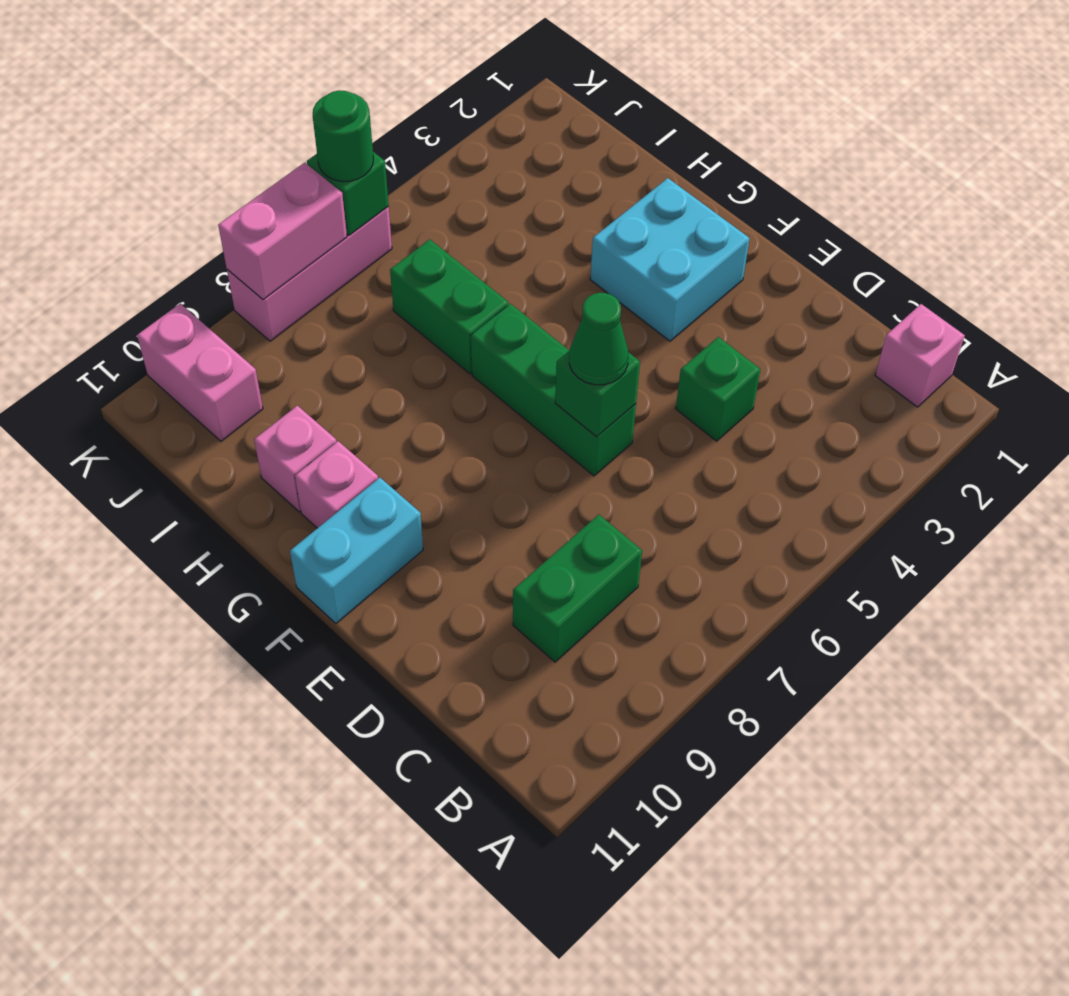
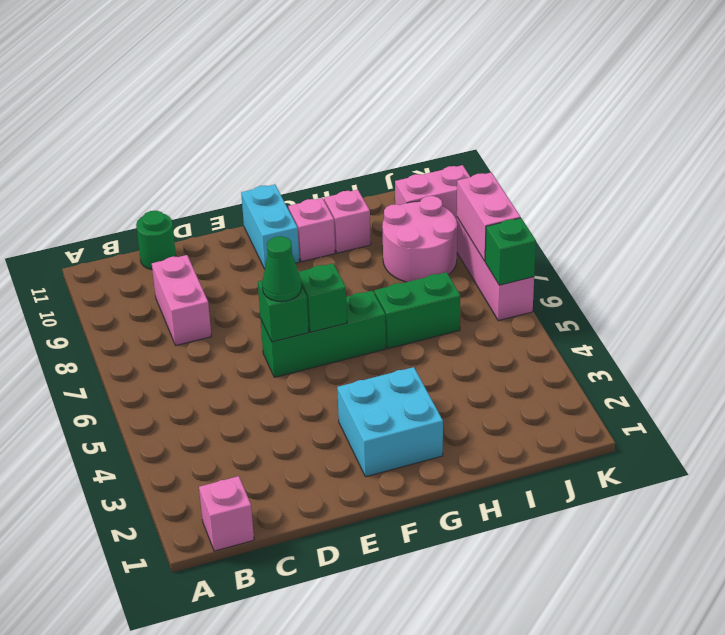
green brick C8:C9 level 1 -> pink brick C8:C9 level 1
green brick D4 level 1 -> green brick F6 level 2
none -> pink round brick I8:J9 level 1
green round brick K6 level 3 -> green round brick C11 level 1

